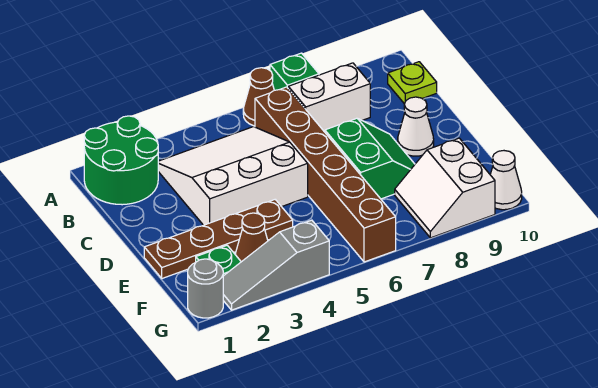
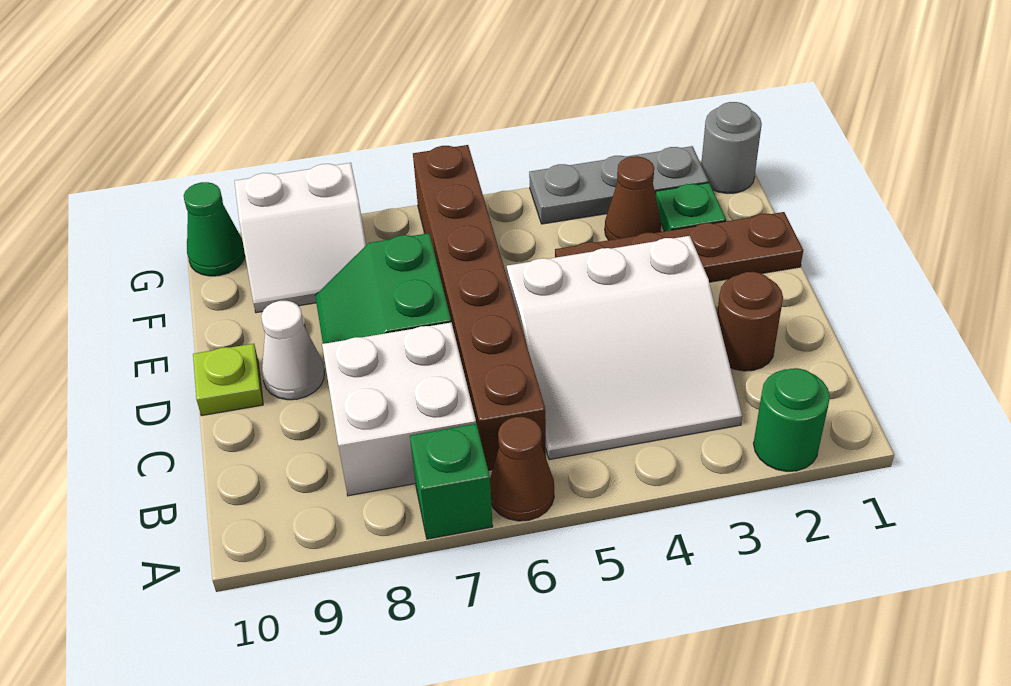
green round brick A1:B2 level 1 -> green round brick A2 level 1
white brick B7:B8 level 1 -> white brick B7:C8 level 1
lime plate B10 level 1 -> lime plate D10 level 1
none -> brown round brick C2 level 1
white slope F8:G9 level 1 top 9 -> white slope F8:G9 level 1 top G
grey slope G2:G4 level 1 top 4 -> grey plate G2:G4 level 1
white cone G10 level 1 -> green cone G10 level 1

